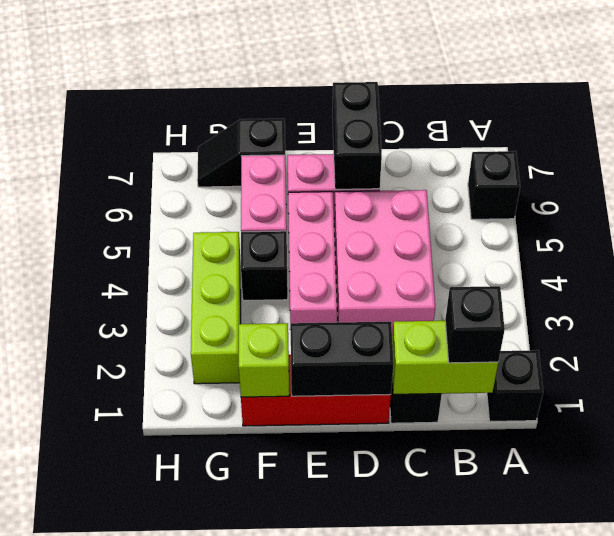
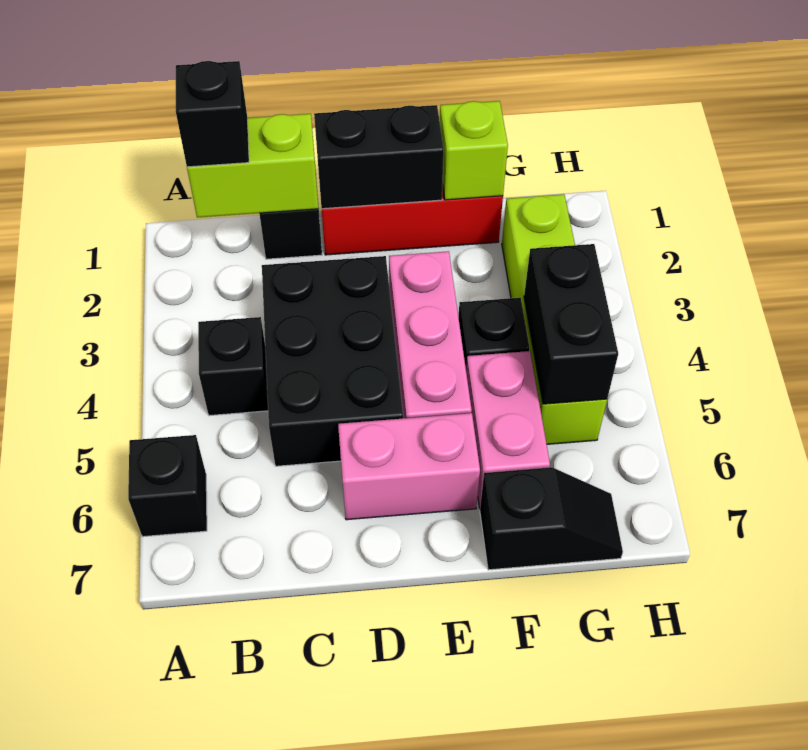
black brick A1 level 1 -> black brick B4 level 1
pink brick C3:D5 level 1 -> black brick C3:D5 level 1
black brick D6:D7 level 2 -> black brick G4:G5 level 2
lime brick G2:G4 level 1 -> lime brick G2:G5 level 1

